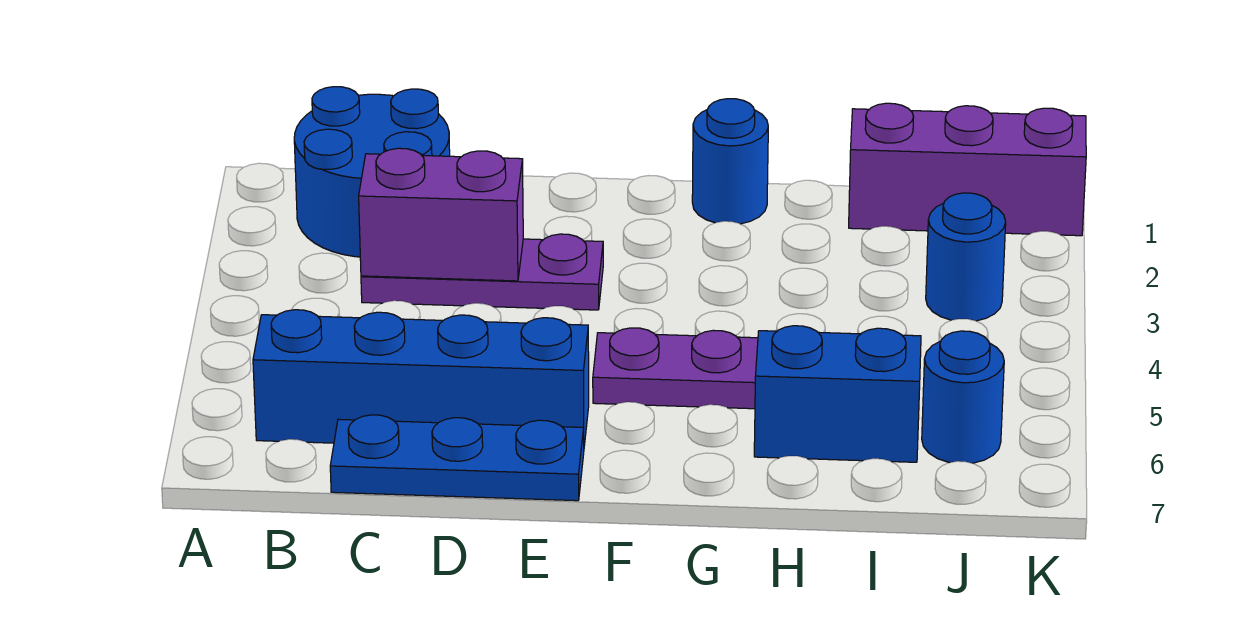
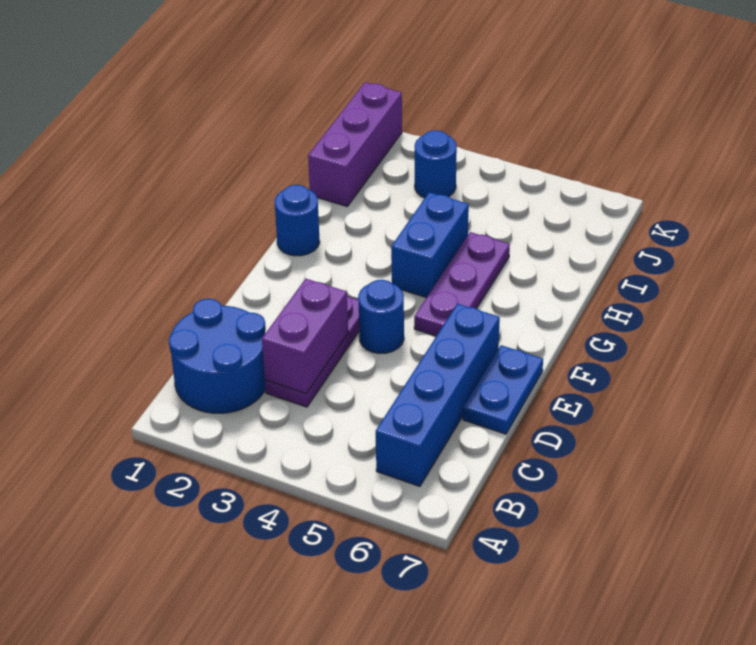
blue plate C7:E7 level 1 -> blue plate D7:E7 level 1
blue brick H6:I6 level 1 -> blue brick G4:H4 level 1
blue round brick J6 level 1 -> blue round brick E4 level 1

